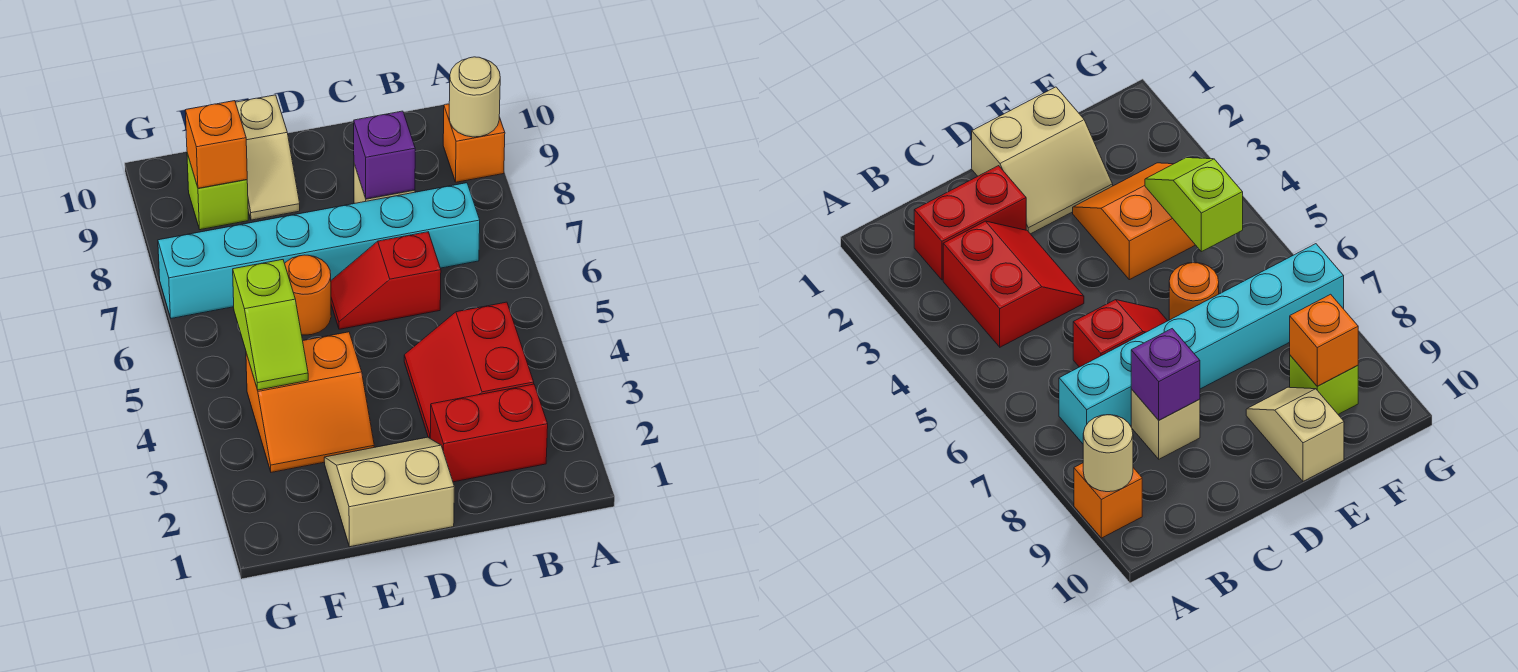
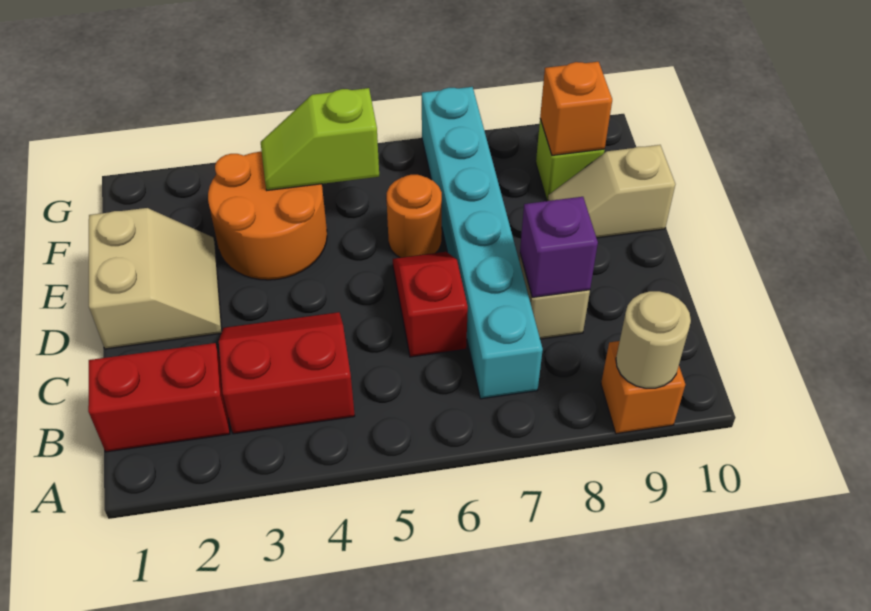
red brick B2:C2 level 1 -> red brick B1:B2 level 1
orange slope E3:F4 level 1 top 4 -> orange round brick E3:F4 level 1

